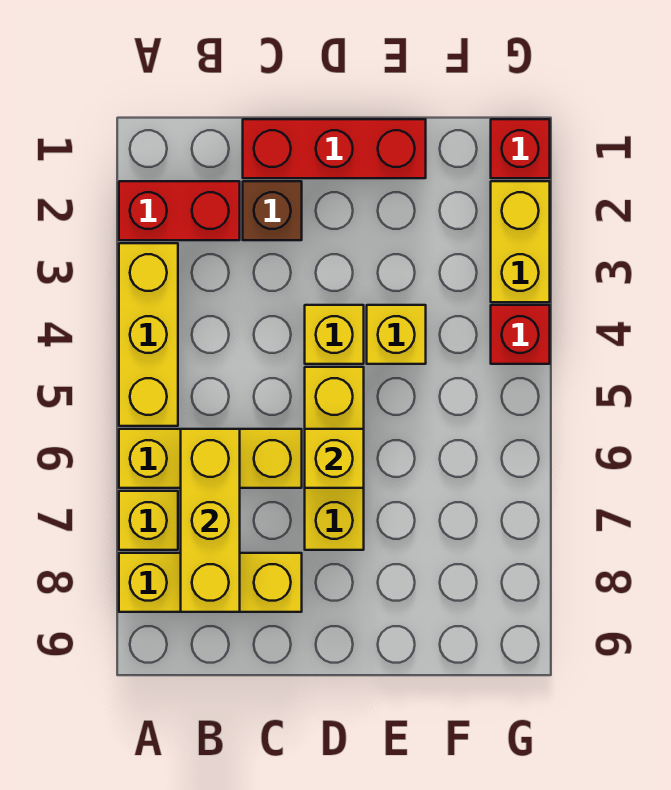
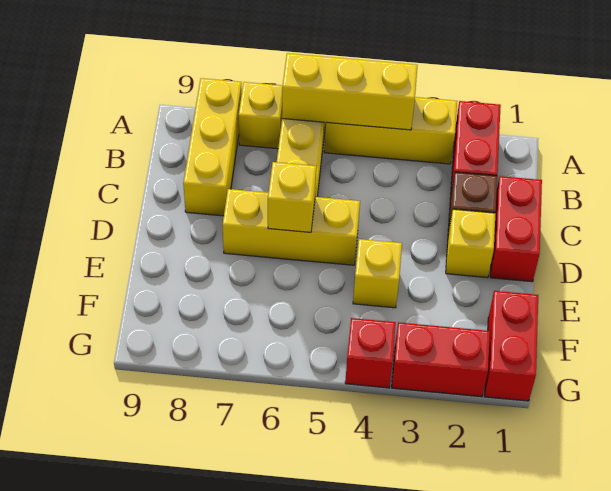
yellow brick B6:B8 level 2 -> yellow brick A4:A6 level 2
red brick C1:E1 level 1 -> red brick C1:D1 level 1
yellow brick D4 level 1 -> yellow brick D2 level 1
red brick G1 level 1 -> red brick F1:G1 level 1
yellow brick G2:G3 level 1 -> red brick G2:G3 level 1

